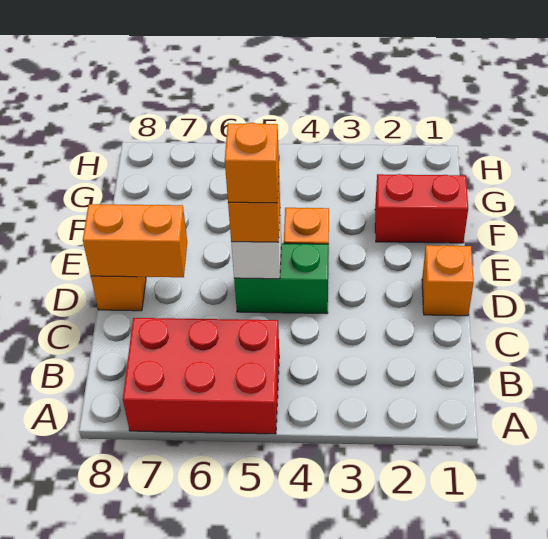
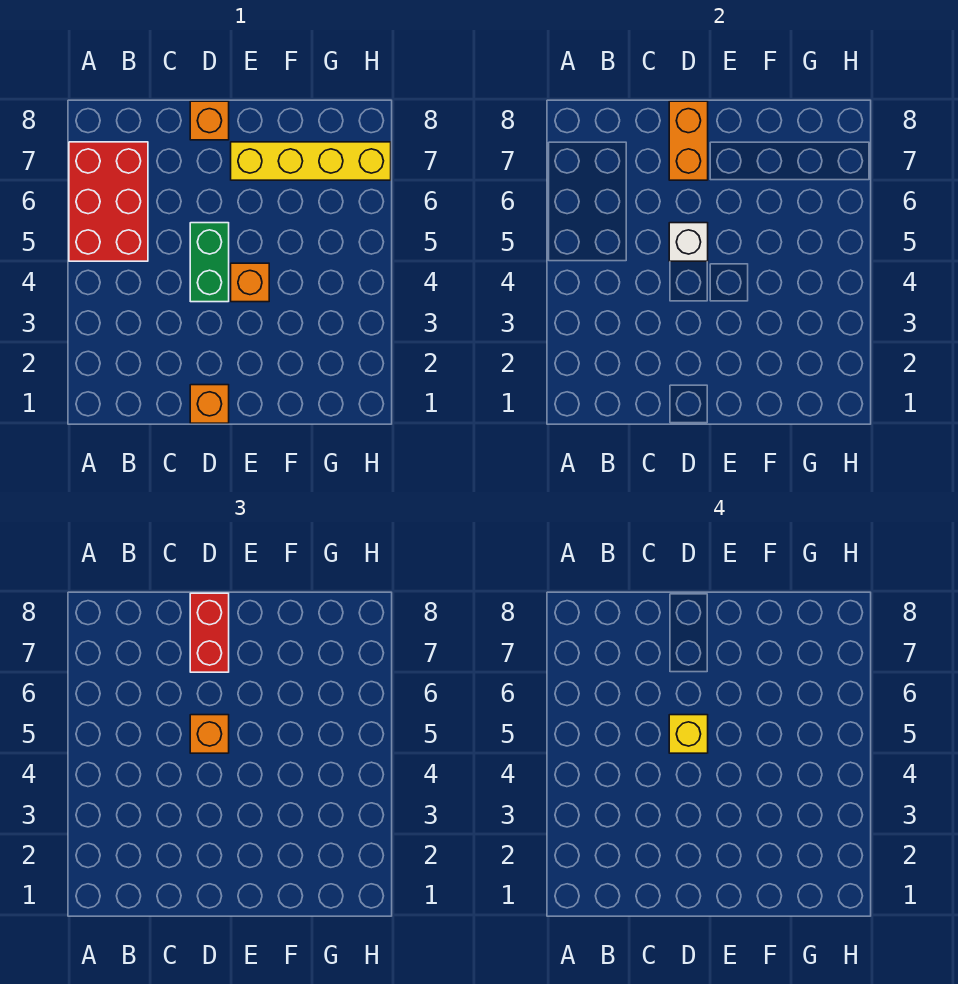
orange brick D5 level 4 -> yellow brick D5 level 4
none -> yellow brick E7:H7 level 1
red brick F1:F2 level 1 -> red brick D7:D8 level 3

